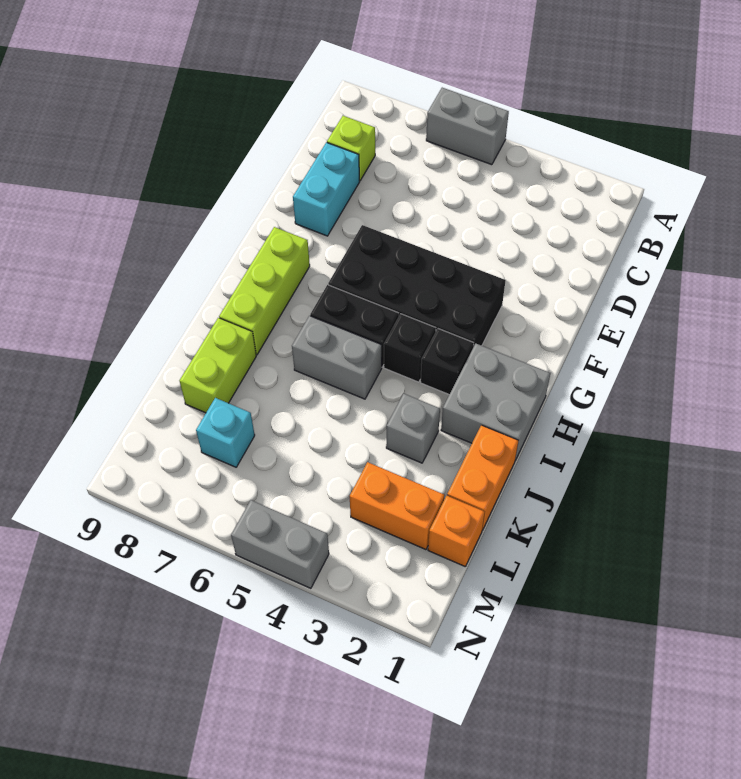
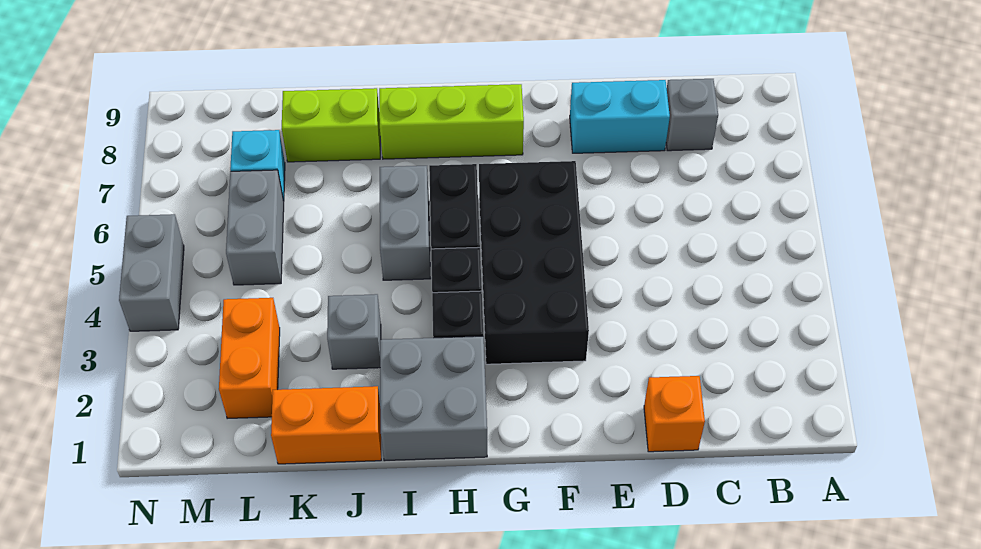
grey brick A5:A6 level 1 -> grey brick L5:L6 level 1
lime brick C8 level 1 -> grey brick C8 level 1
orange brick L1 level 1 -> orange brick D1 level 1

